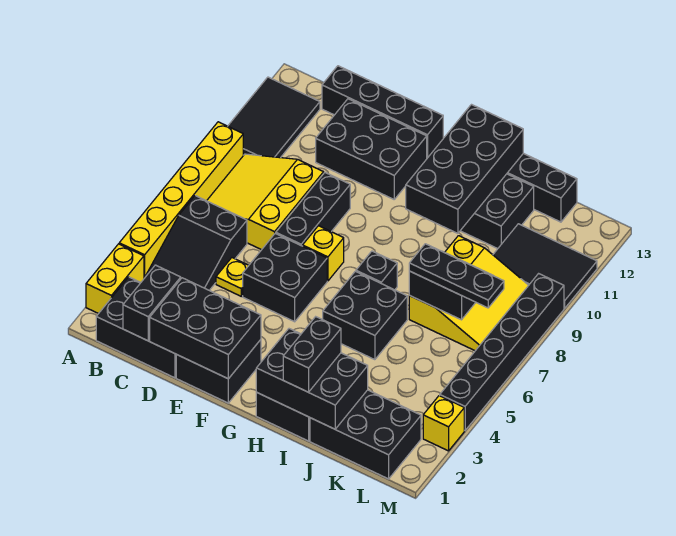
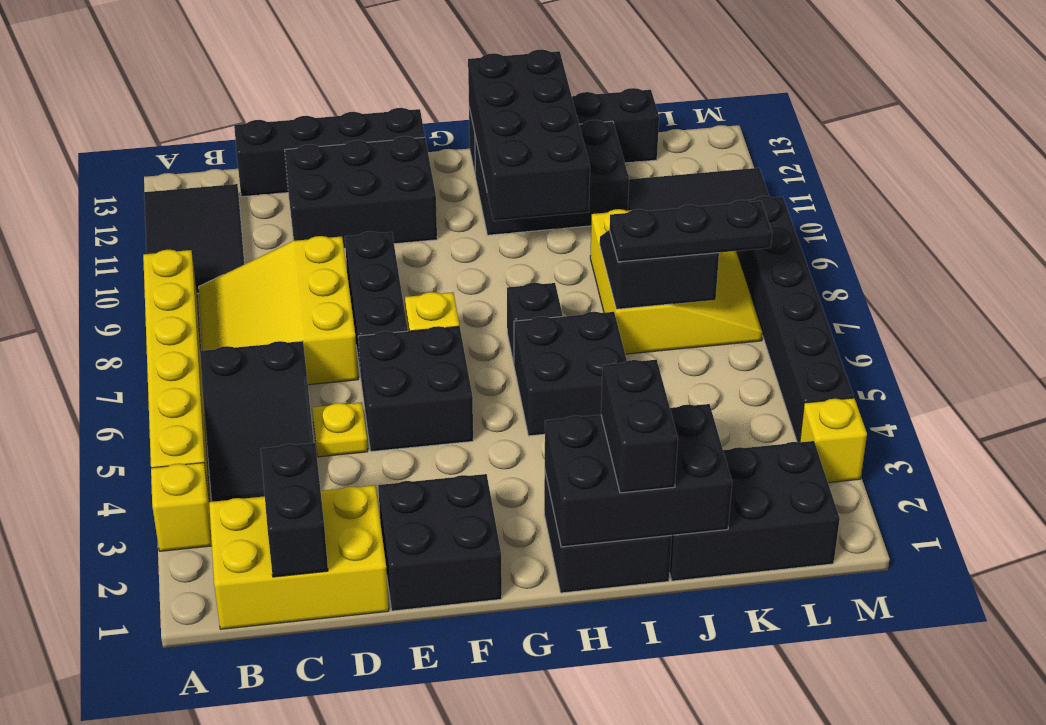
yellow brick A2:A3 level 1 -> yellow brick A3 level 1
black brick B1:D2 level 1 -> yellow brick B1:D2 level 1
black brick D1:F2 level 2 -> none

